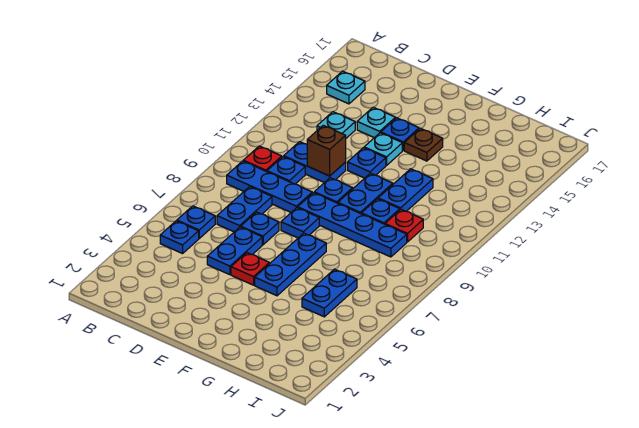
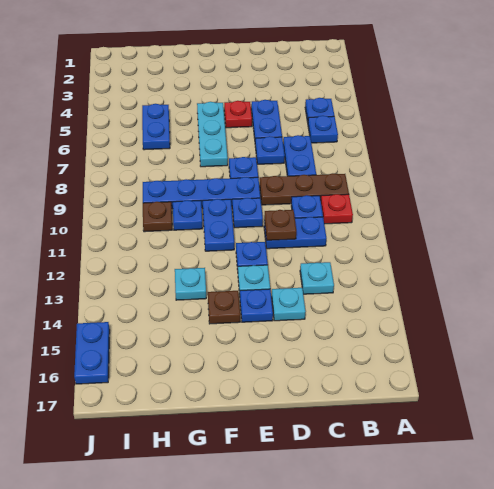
blue plate B9:D9 level 1 -> brown plate B9:D9 level 1
cyan plate B15 level 1 -> cyan plate G13 level 1
brown brick D11 level 2 -> brown plate D11 level 2
blue plate F5:F7 level 1 -> cyan plate F5:F7 level 1
blue plate G11:G12 level 1 -> blue plate J15:J16 level 1
red plate H10 level 1 -> brown plate H10 level 1

